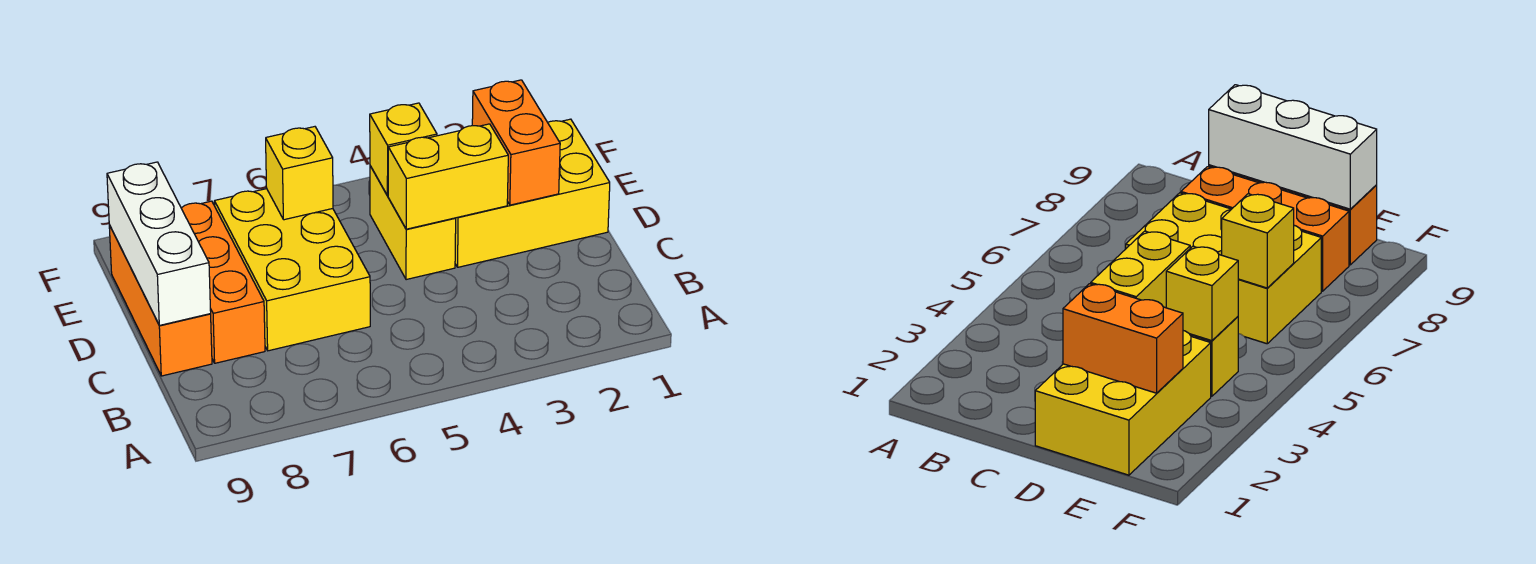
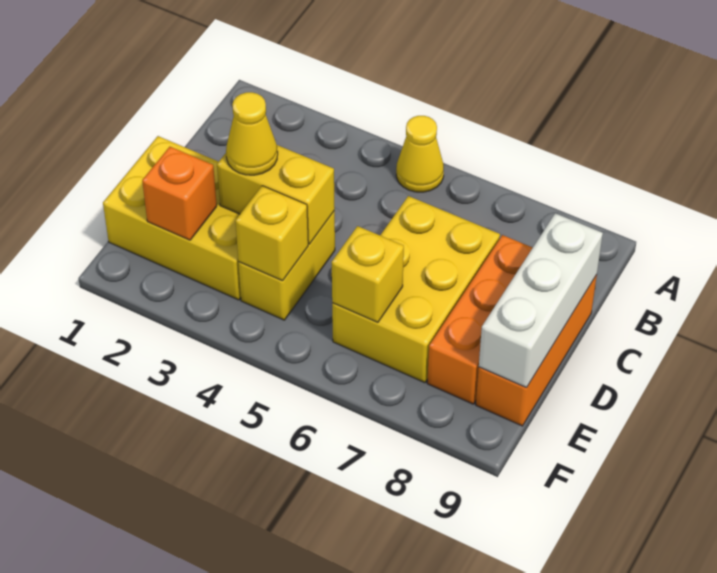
none -> yellow cone A5 level 1
orange brick D2:E2 level 2 -> orange brick E2 level 2
none -> yellow cone D3 level 3

